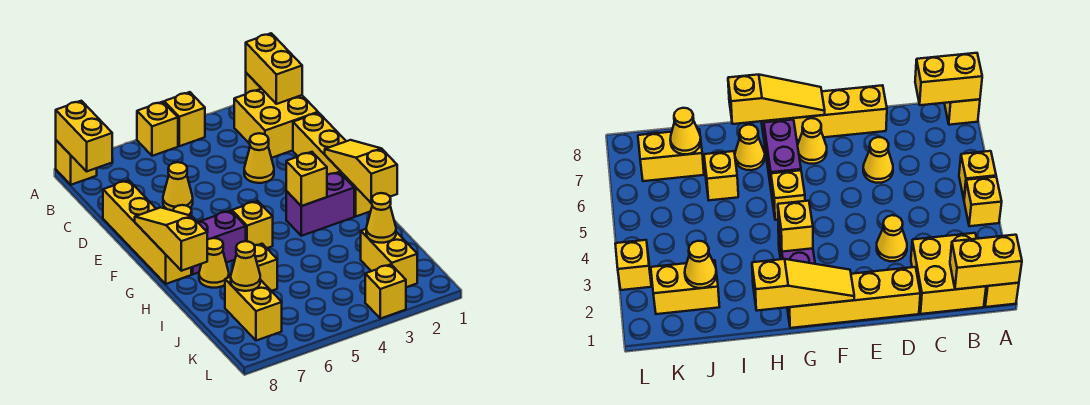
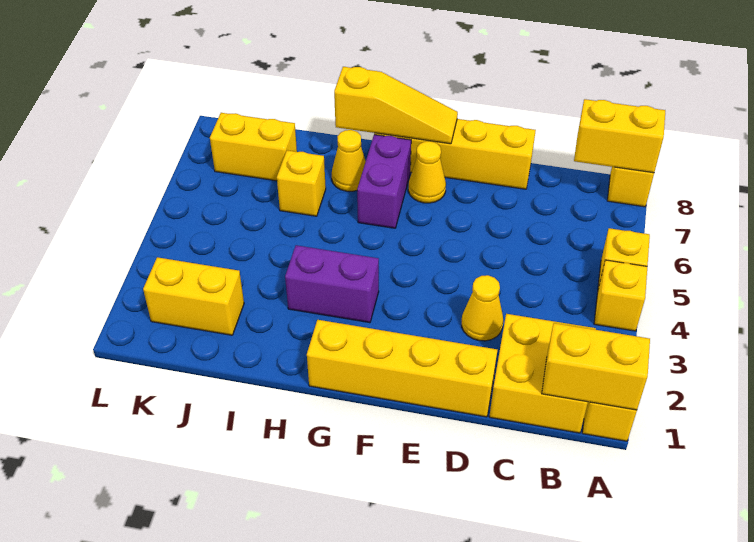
yellow cone D6 level 1 -> none
yellow slope F1:H1 level 2 top H -> none
purple brick G2:G3 level 1 -> purple brick G3:H3 level 1
yellow brick G3 level 2 -> none
yellow brick G5 level 1 -> none
yellow cone J2 level 2 -> none
yellow cone J7 level 2 -> none
yellow brick L3 level 1 -> none

